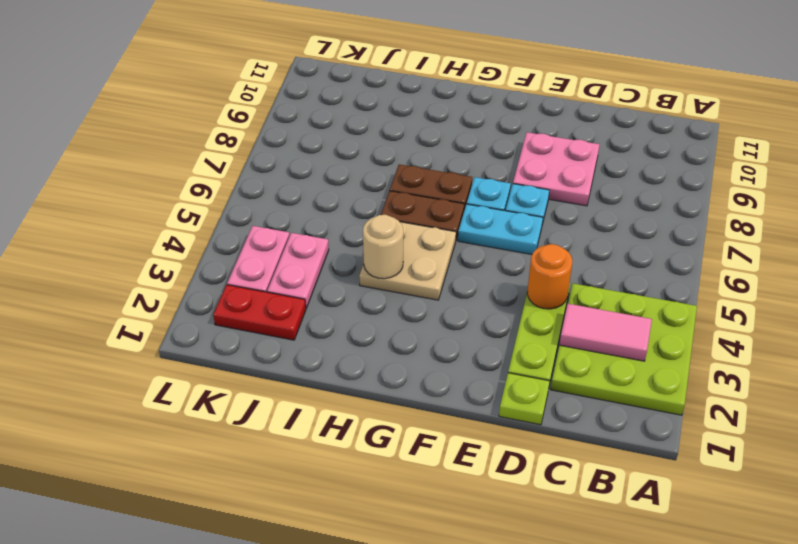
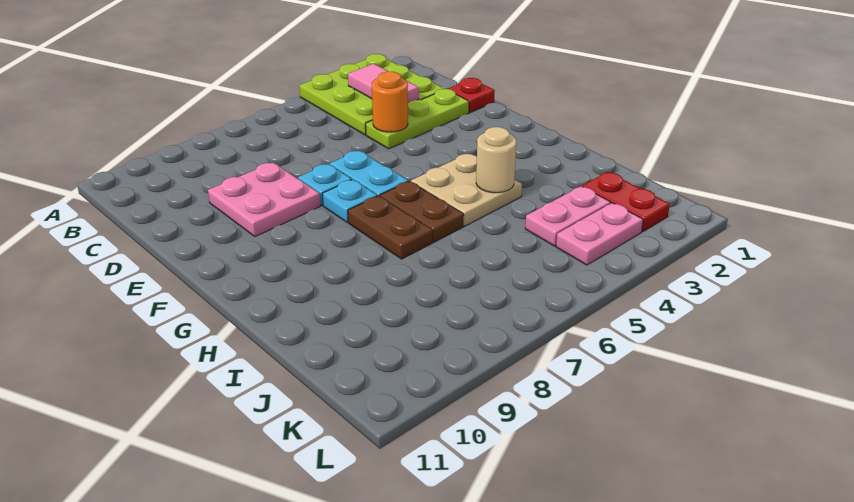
lime plate D1 level 1 -> red plate D1 level 1

